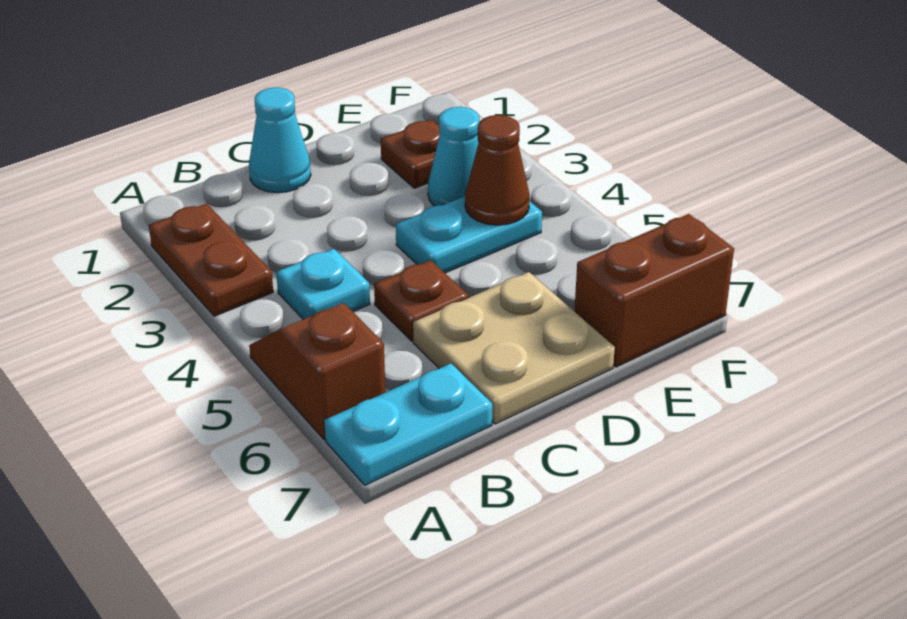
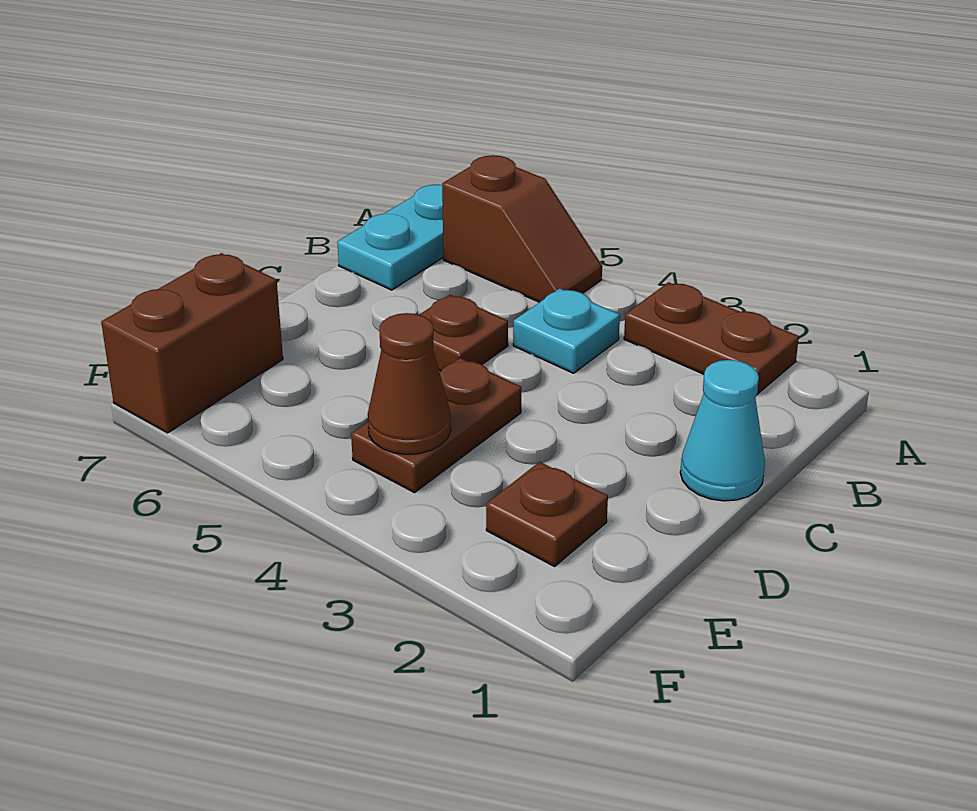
tan plate C6:D7 level 1 -> none
cyan plate D4:E4 level 1 -> brown plate D4:E4 level 1
cyan cone E3 level 1 -> none

